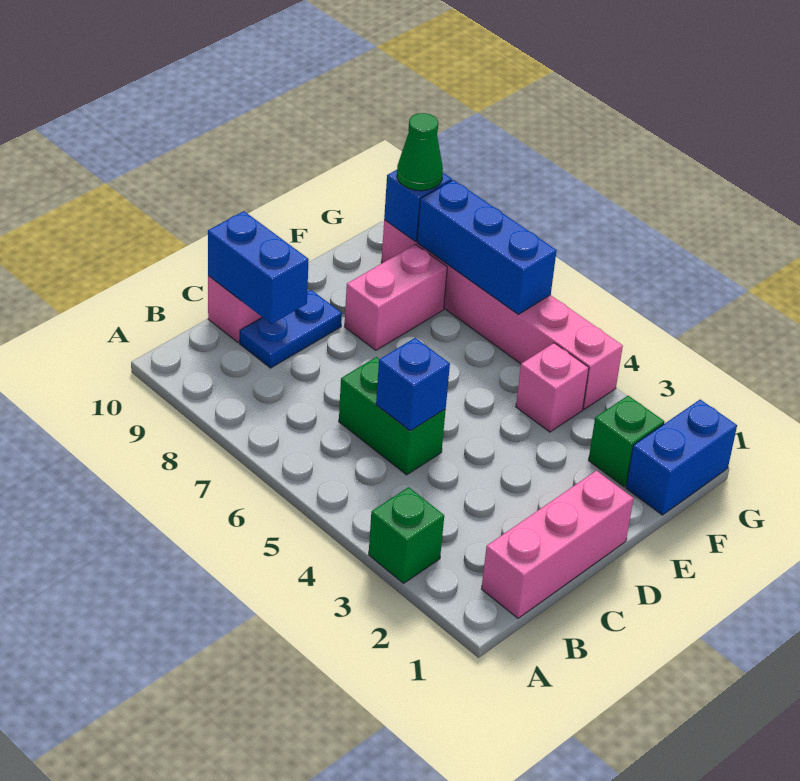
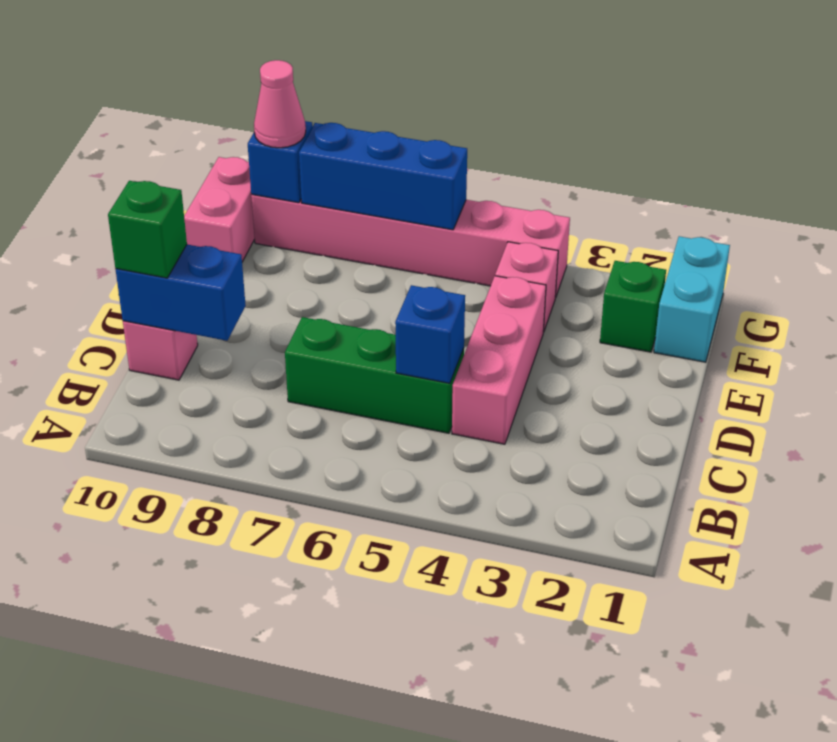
green brick A3 level 1 -> green brick C10 level 3
pink brick B1:D1 level 1 -> pink brick C4:E4 level 1
green brick C5:C6 level 1 -> green brick C5:C7 level 1
blue plate C9:D9 level 1 -> none
pink brick E8:F8 level 1 -> pink brick F10:G10 level 1
blue brick F1:G1 level 1 -> cyan brick F1:G1 level 1
green cone G9 level 3 -> pink cone G9 level 3

